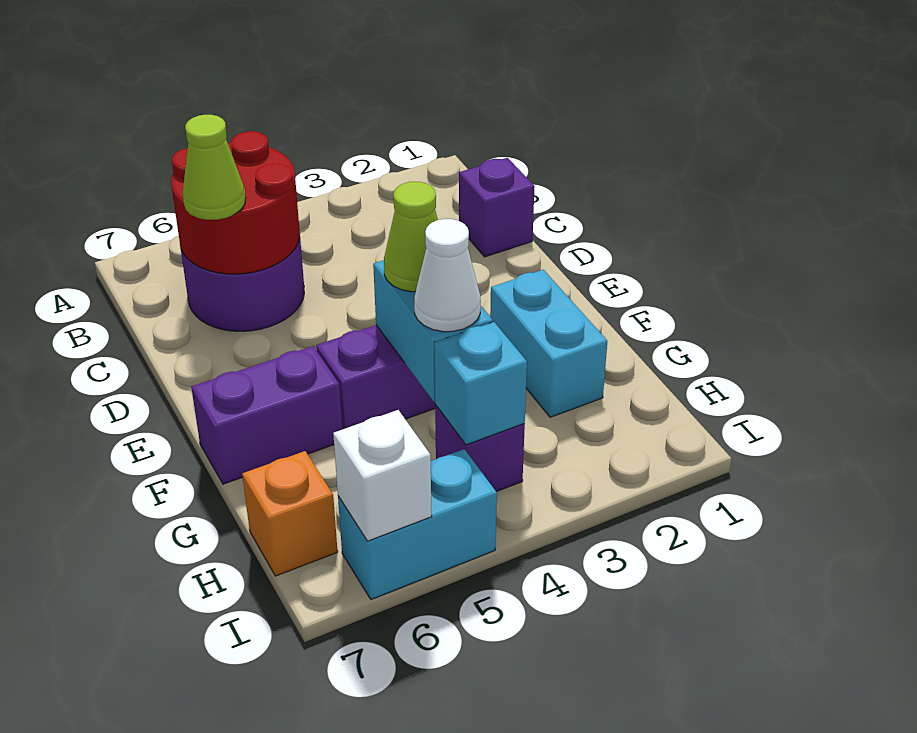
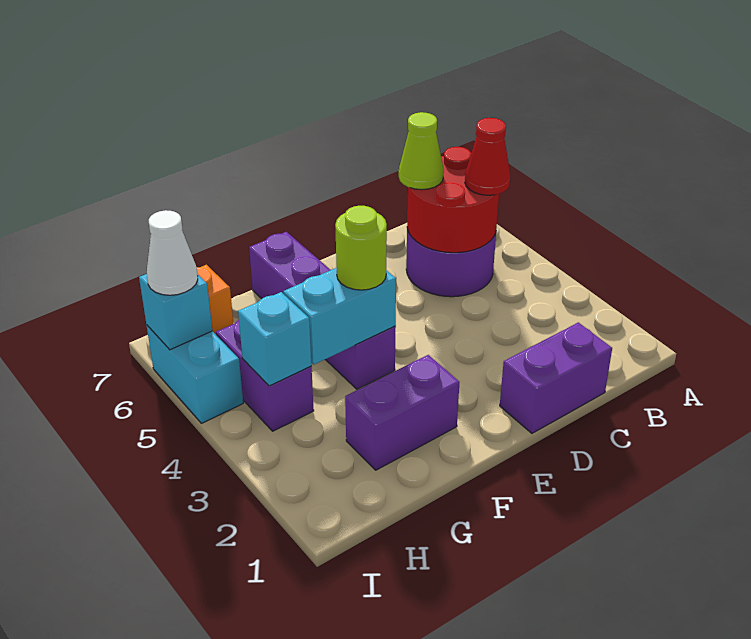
none -> red cone B5 level 3
purple brick C1 level 1 -> purple brick C1:D1 level 1
cyan brick F2:G2 level 1 -> purple brick F2:G2 level 1
lime cone F4 level 3 -> lime round brick F4 level 3
white cone G4 level 3 -> white cone I6 level 3
purple brick H4 level 1 -> purple brick H4:H5 level 1
white brick I6 level 2 -> cyan brick I6 level 2

